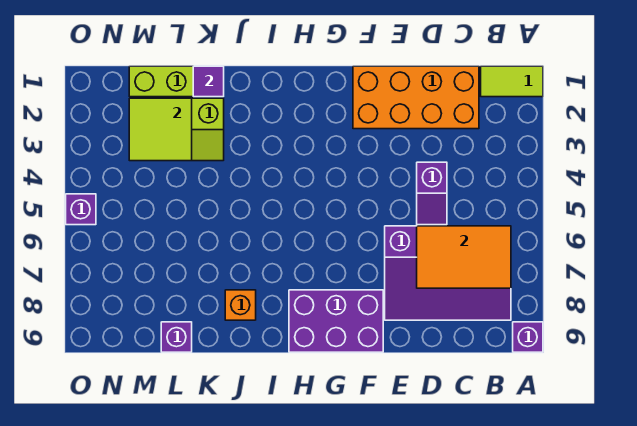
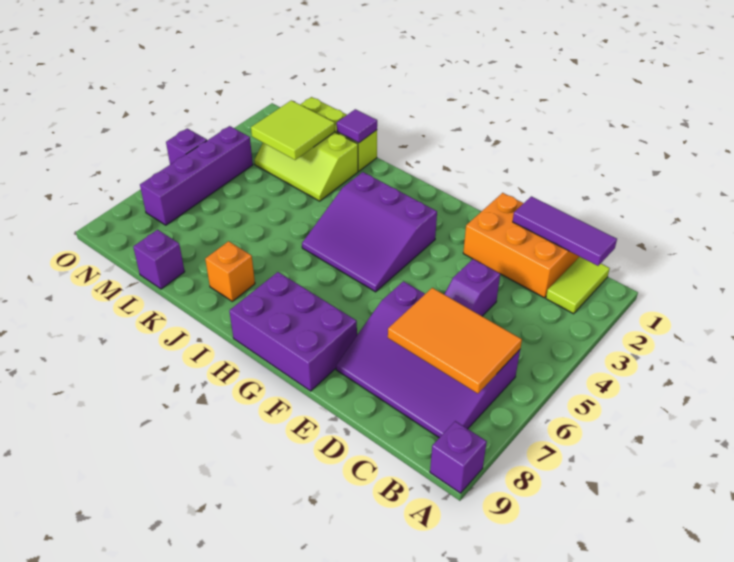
lime tile A1:B1 level 1 -> lime tile B1:B2 level 1
none -> purple tile B1:D1 level 2
orange brick C1:F2 level 1 -> orange brick C1:E2 level 1
none -> purple slope G3:I5 level 1 top 3
none -> purple brick N4:N7 level 1

